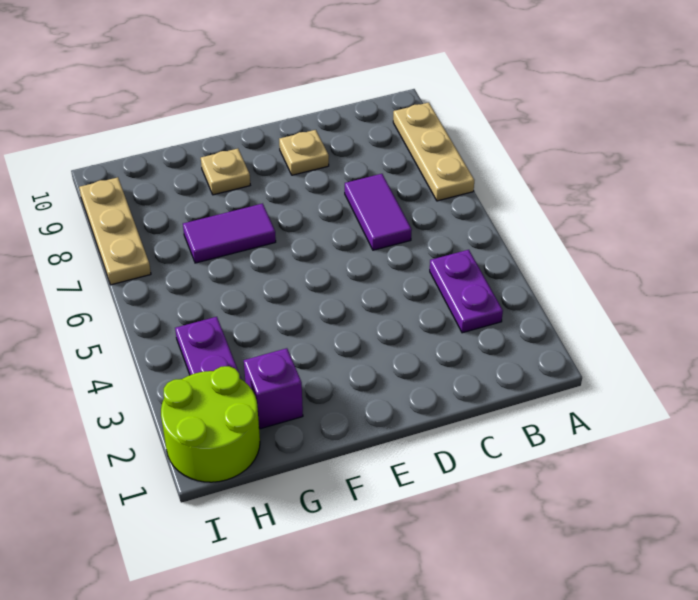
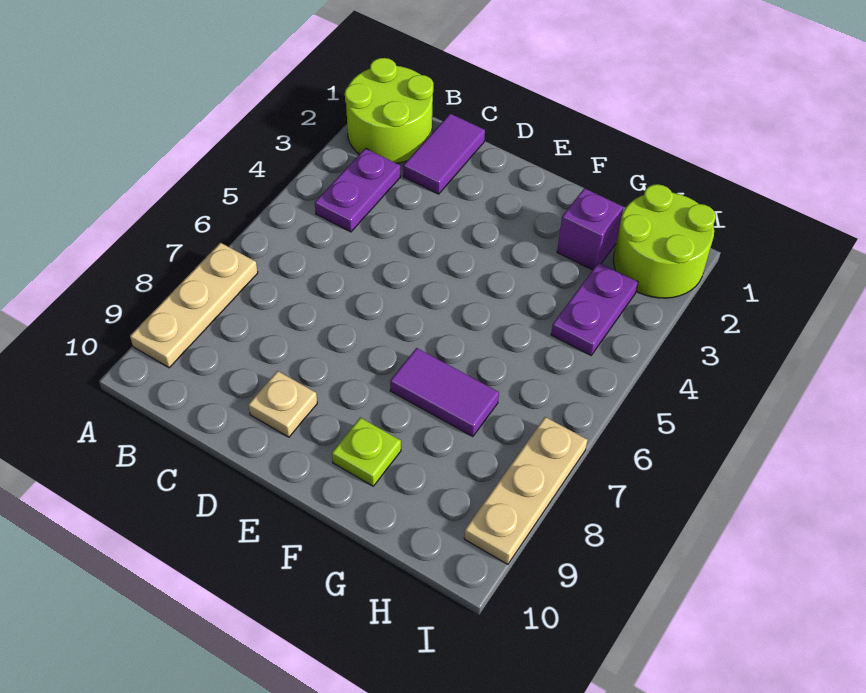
none -> lime round brick A1:B2 level 1
purple tile C6:C7 level 1 -> purple tile C1:C2 level 1
tan plate F9 level 1 -> lime plate F9 level 1

